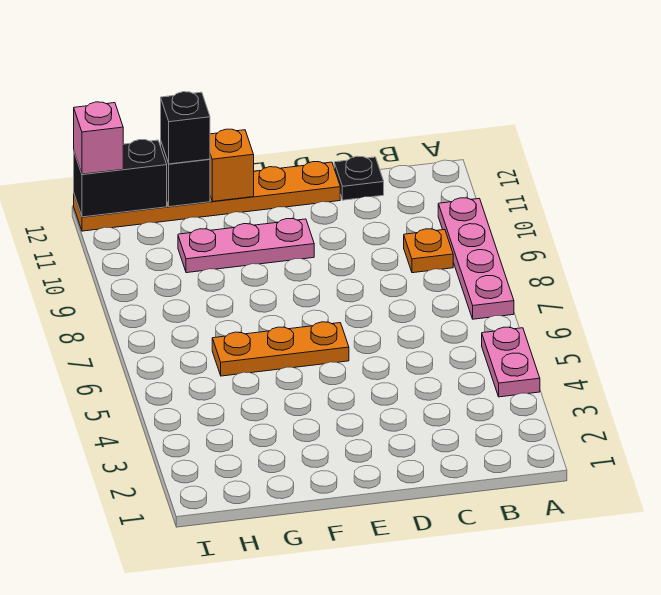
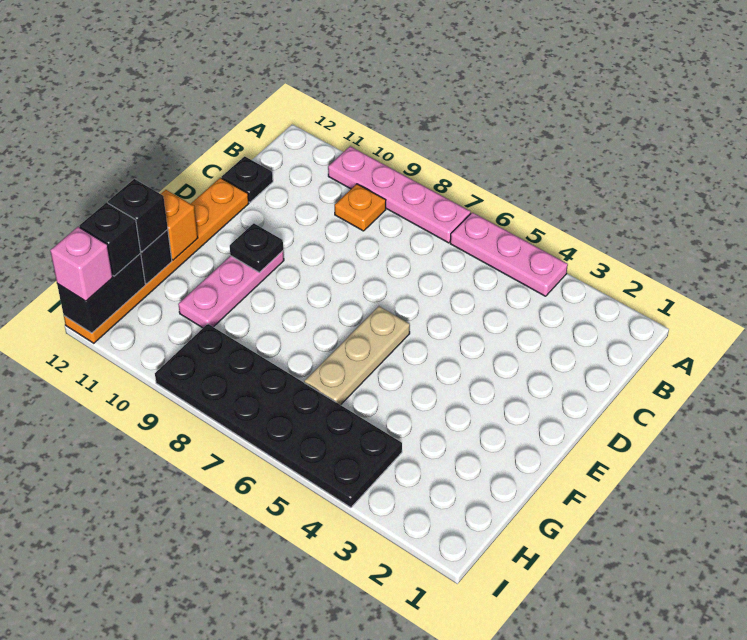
pink plate A4:A5 level 1 -> pink plate A4:A6 level 1
orange plate E6:G6 level 1 -> tan plate E6:G6 level 1
none -> black plate E10 level 2
none -> black plate H4:I9 level 1
none -> black brick H12 level 3

